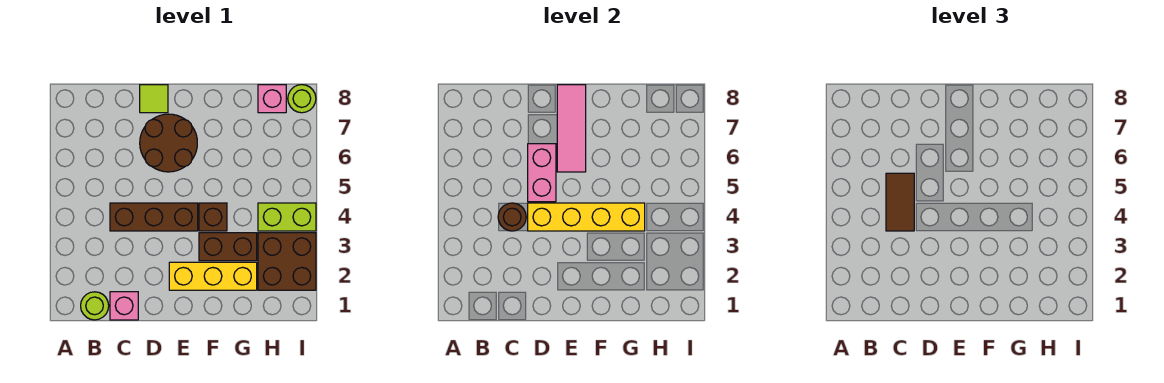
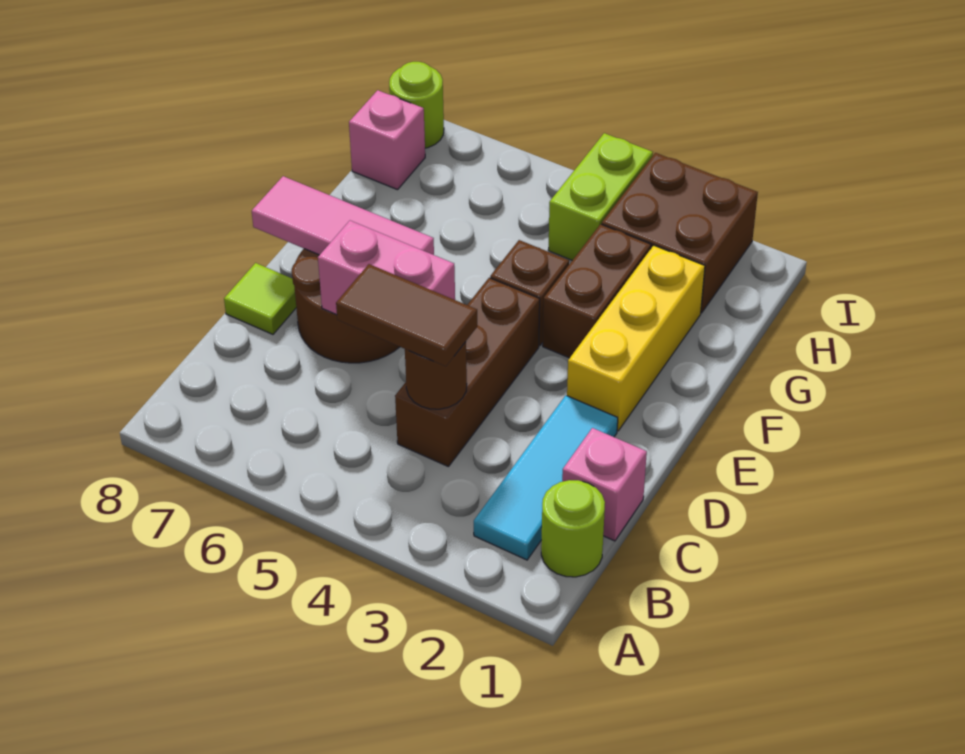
none -> cyan tile B2:D2 level 1
yellow brick D4:G4 level 2 -> none

